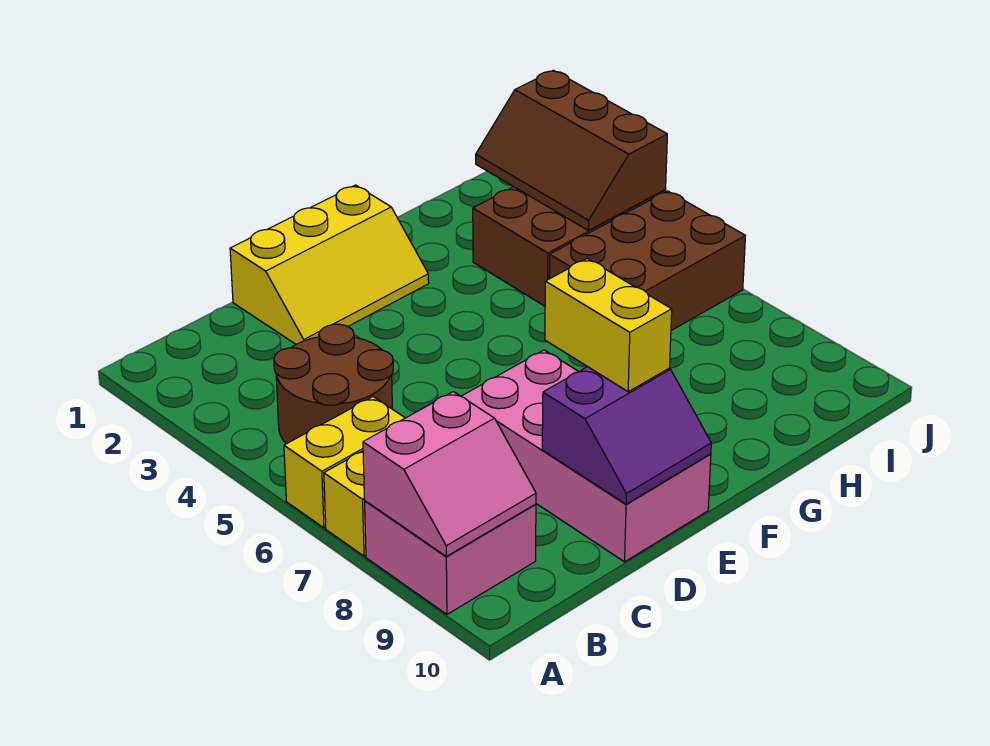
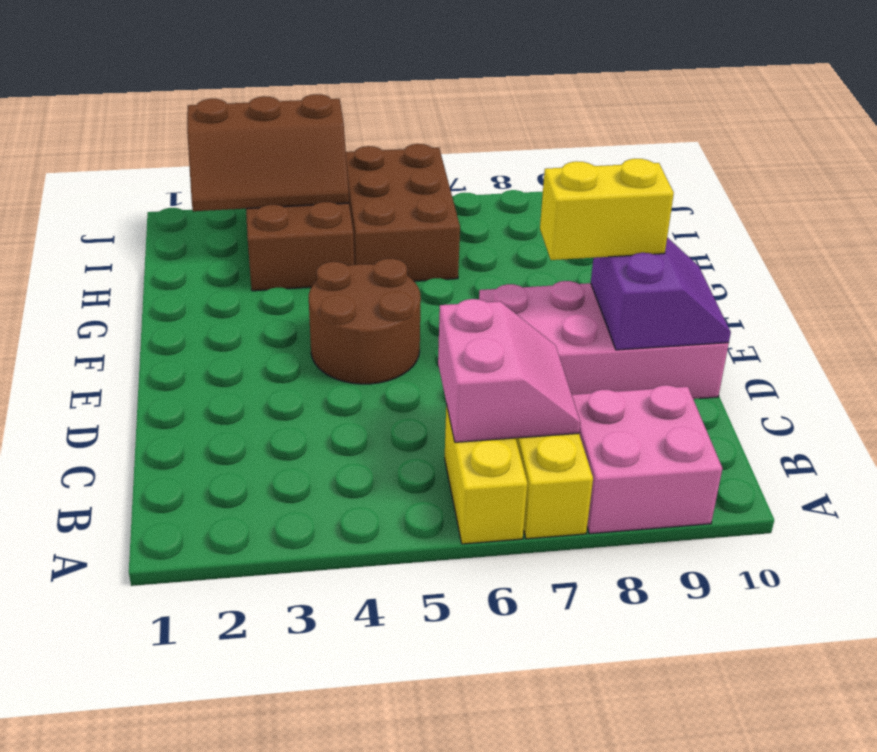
pink slope A8:B9 level 2 top 8 -> pink slope B6:C7 level 2 top 6
brown round brick B4:C5 level 1 -> brown round brick E4:F5 level 1
yellow slope D1:F2 level 1 top 1 -> none

